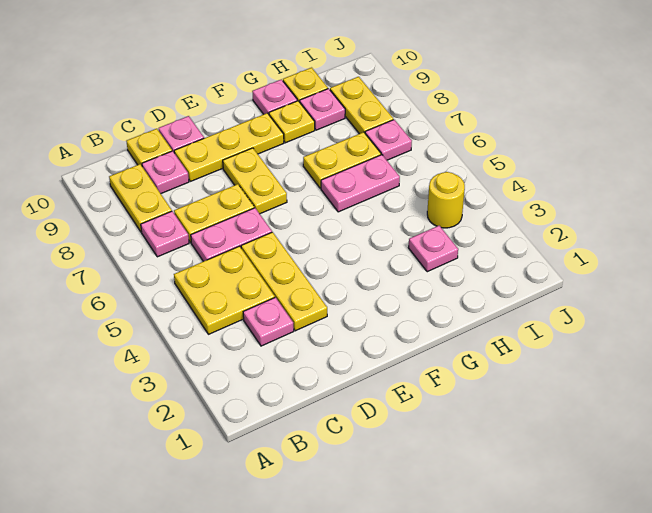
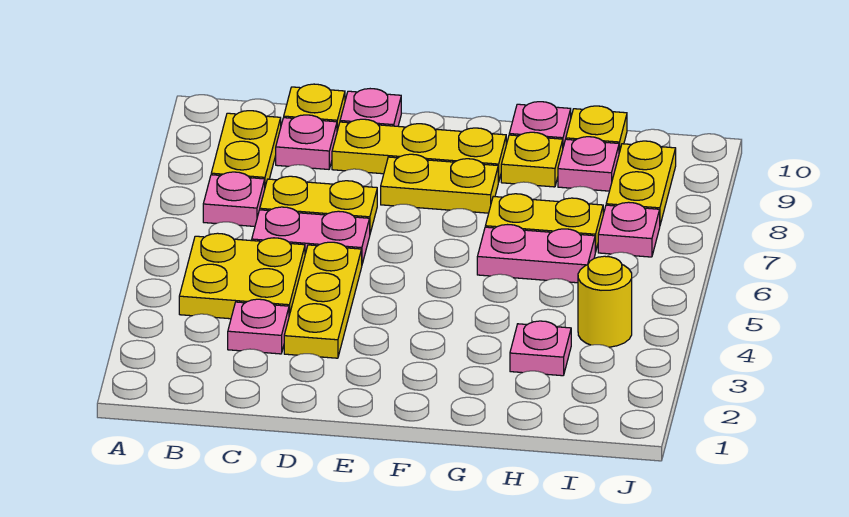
yellow plate E7:E8 level 1 -> yellow plate E8:F8 level 1

